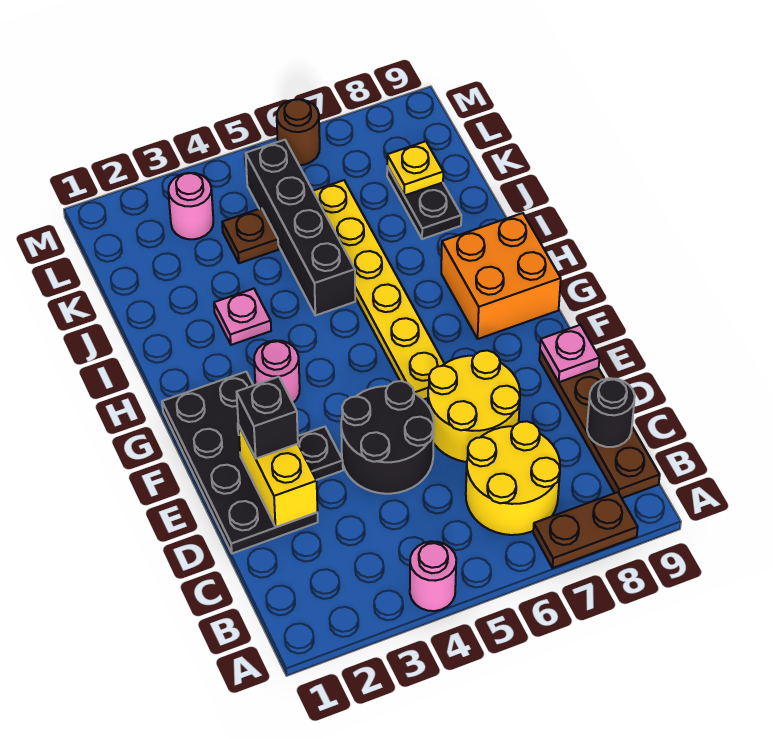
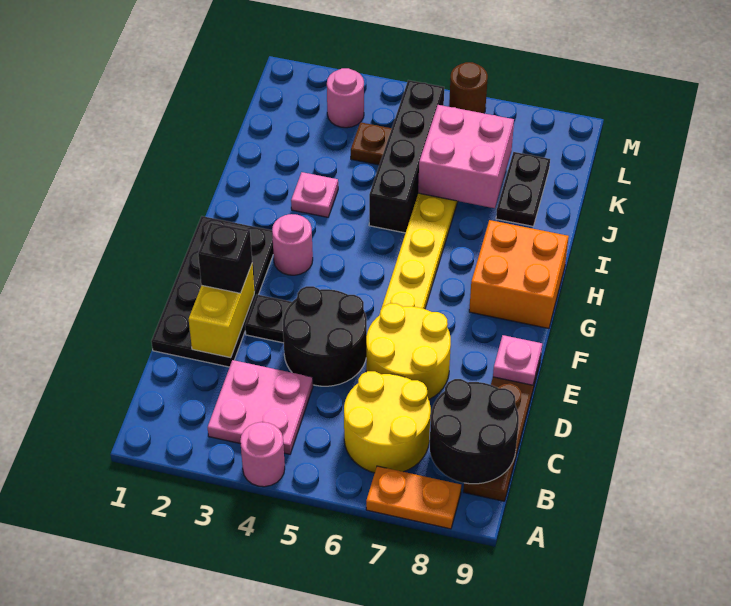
brown plate A7:A8 level 1 -> orange plate A7:A8 level 1
none -> pink plate B3:C4 level 1
black round brick C9 level 2 -> black round brick B8:C9 level 2
none -> pink brick J6:K7 level 2
yellow plate K8 level 2 -> none

